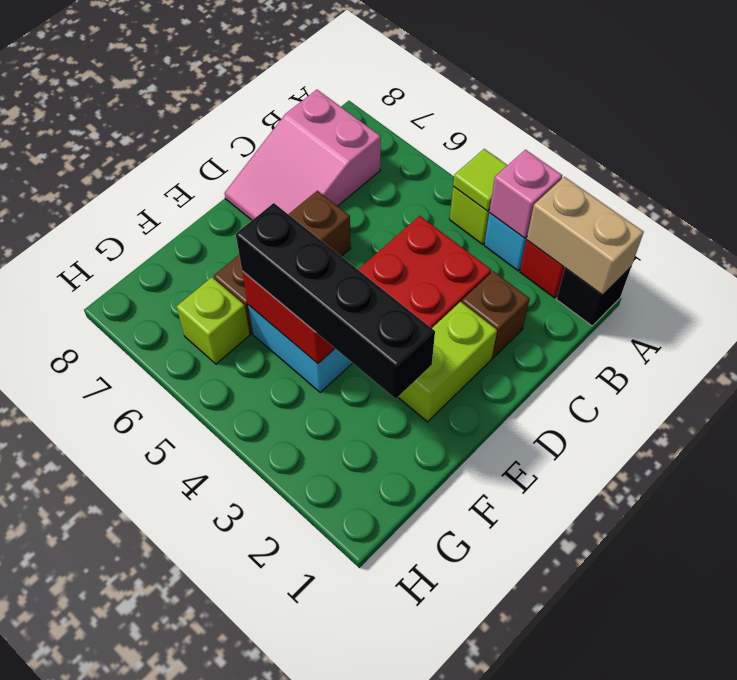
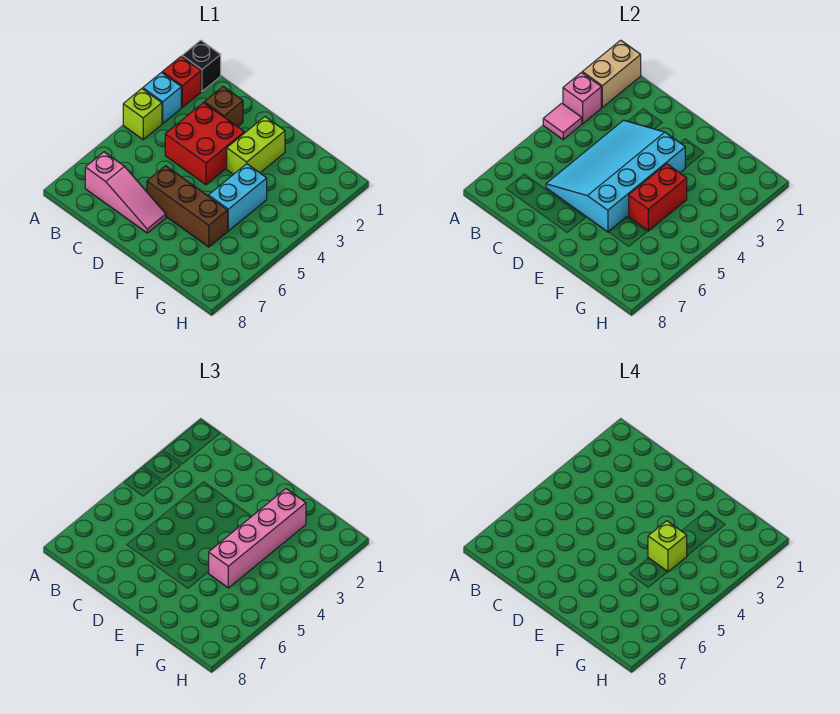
lime tile A4 level 2 -> pink tile A4 level 2
pink slope B7:D8 level 1 top B -> pink slope B7:D7 level 1 top B
none -> cyan slope C3:E6 level 2 top E
lime brick D2:E2 level 1 -> lime brick E2:E3 level 1
black brick F2:F5 level 3 -> pink brick F2:F5 level 3
lime brick G6 level 1 -> lime brick F4 level 4

